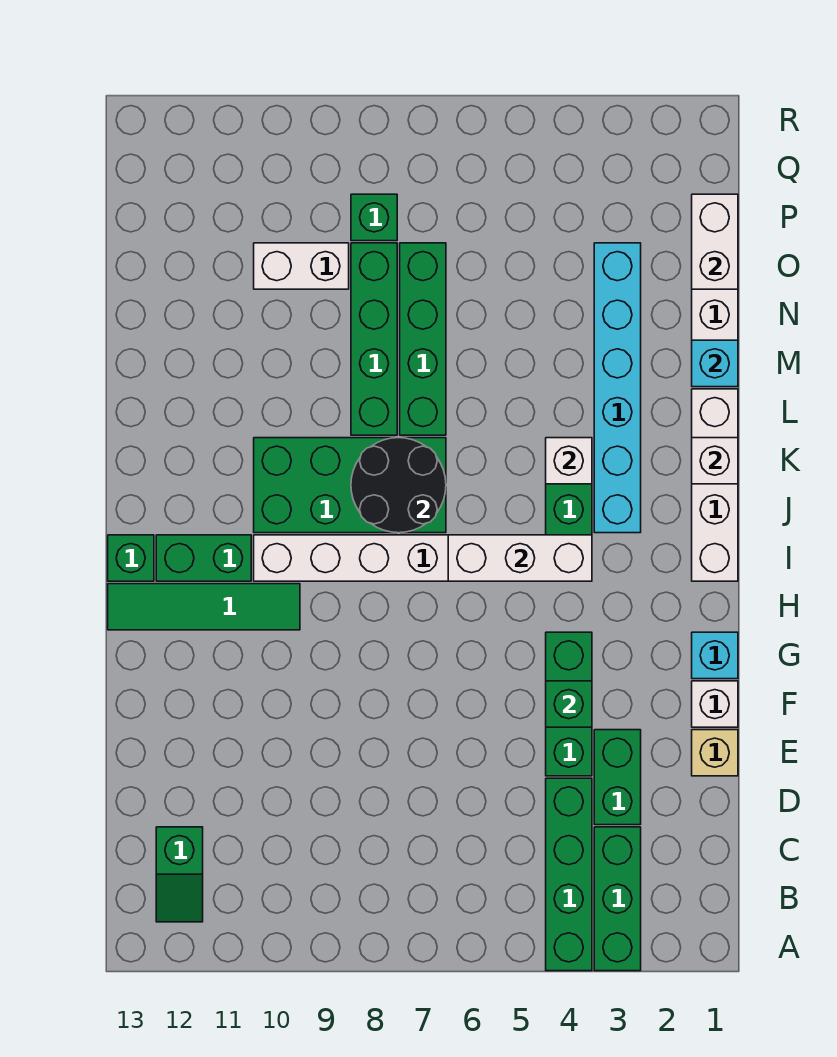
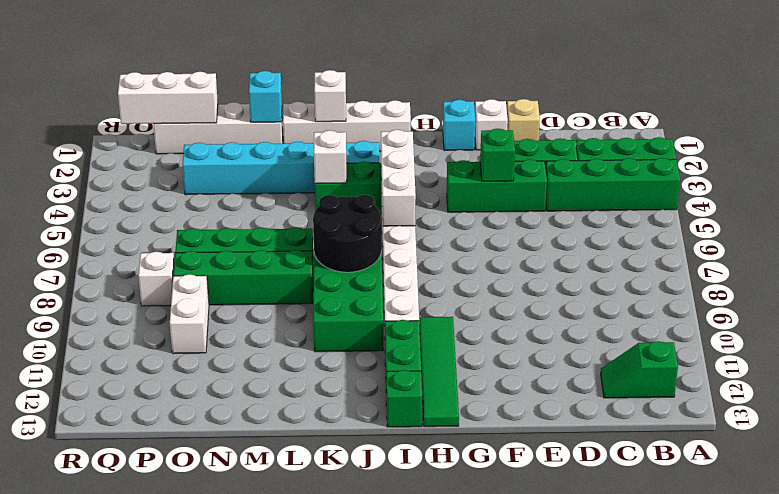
green slope B12:C12 level 1 top C -> green slope B12:C12 level 1 top B
white brick O1:P1 level 2 -> white brick O1:Q1 level 2
green brick P8 level 1 -> white brick P8 level 1

